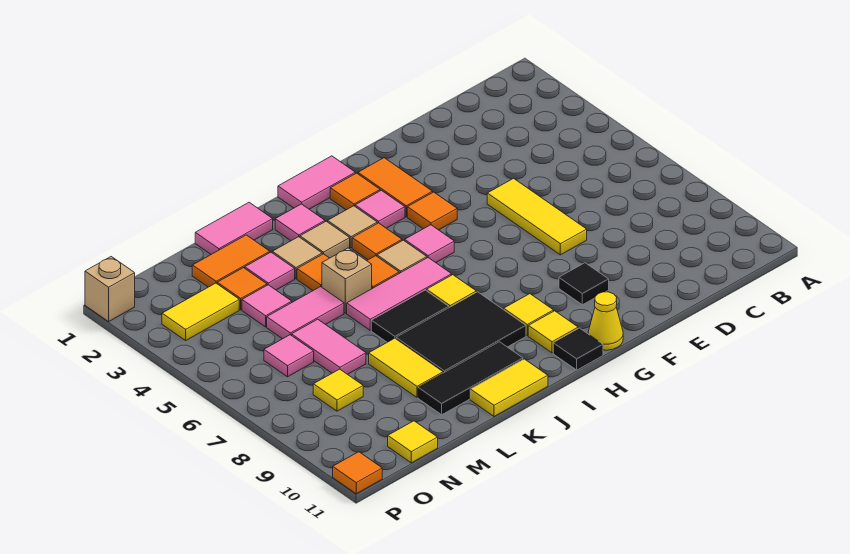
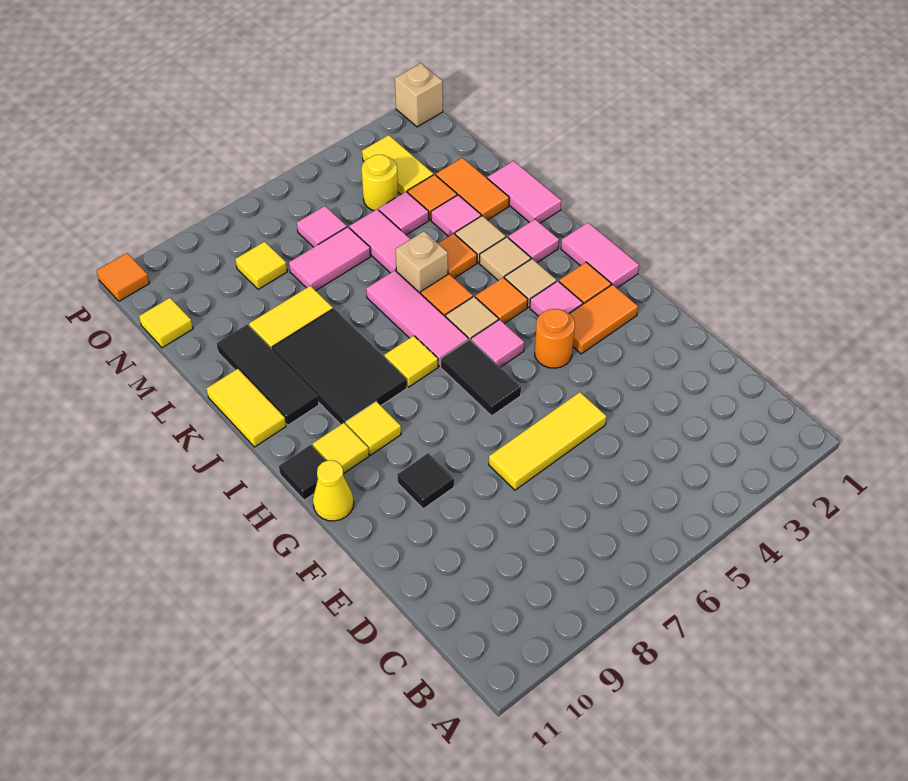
orange tile G4 level 1 -> orange round brick G4 level 1
black tile J7:K7 level 1 -> black tile G6:H6 level 1
none -> yellow round brick N4 level 1

